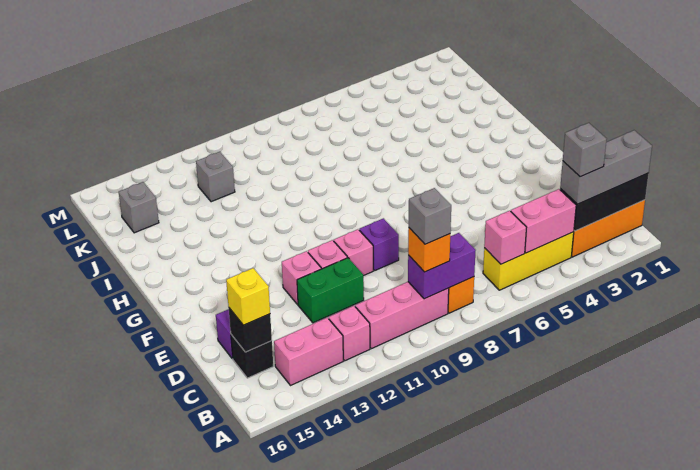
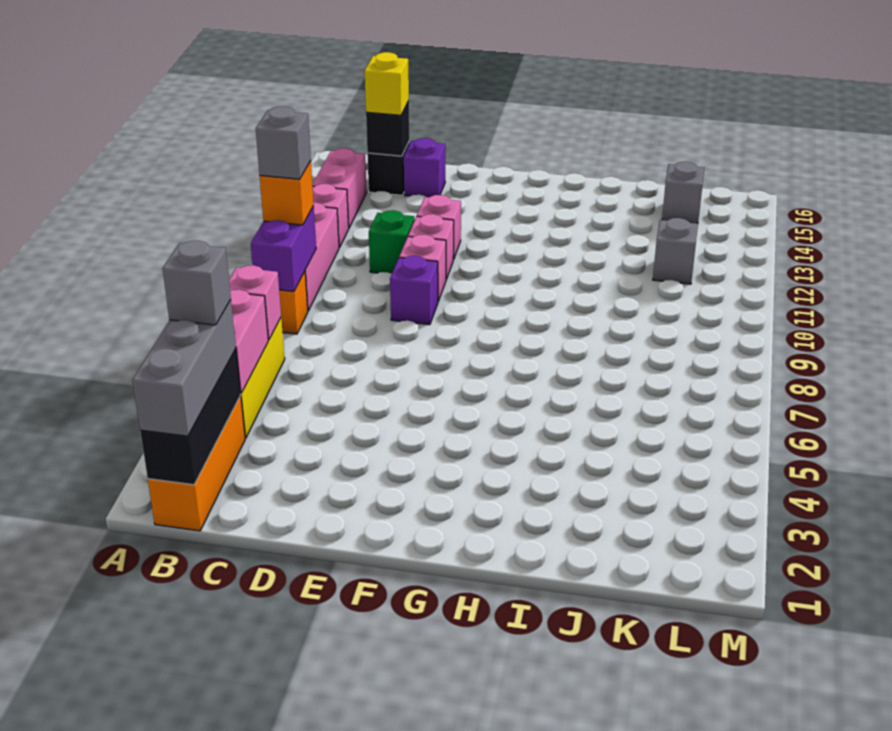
green brick D11:D12 level 1 -> green brick D11 level 1

